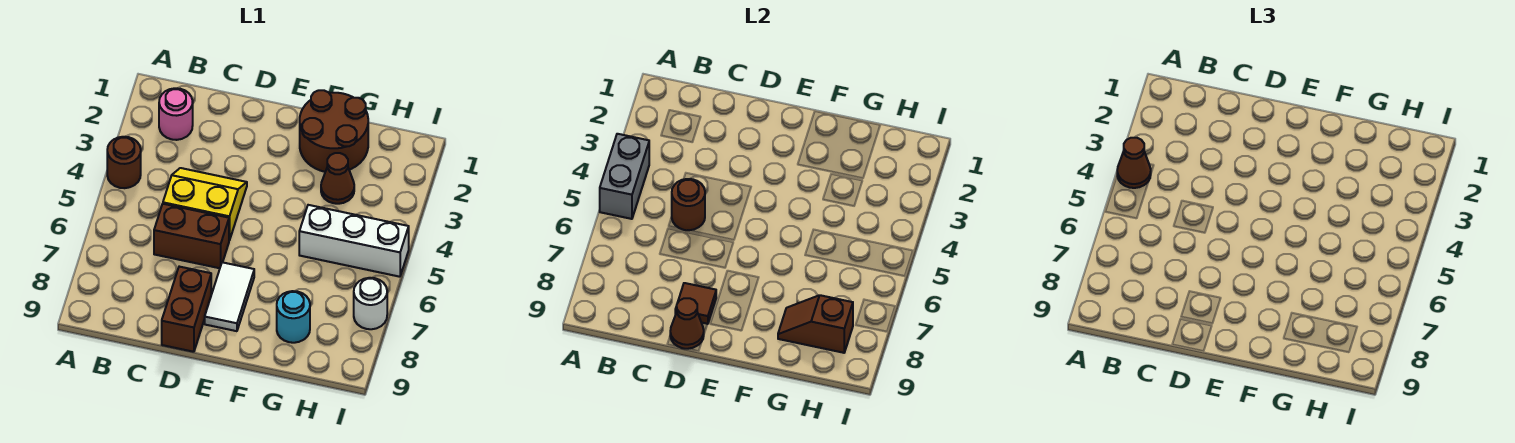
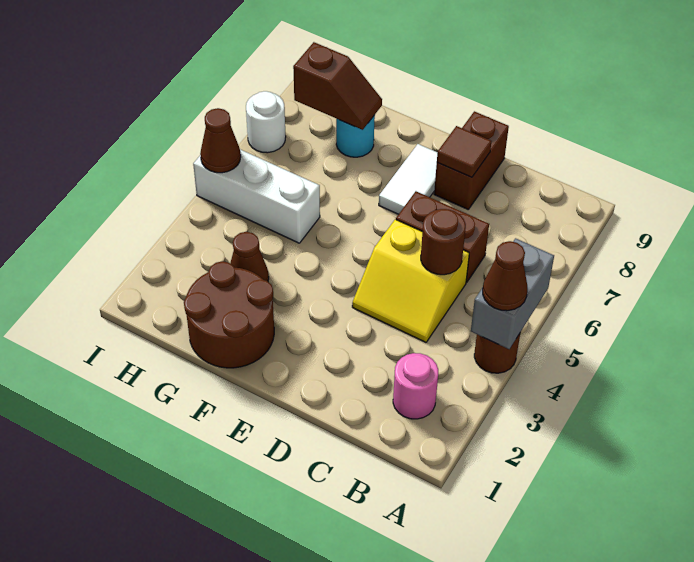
brown cone D9 level 2 -> brown cone I5 level 2

